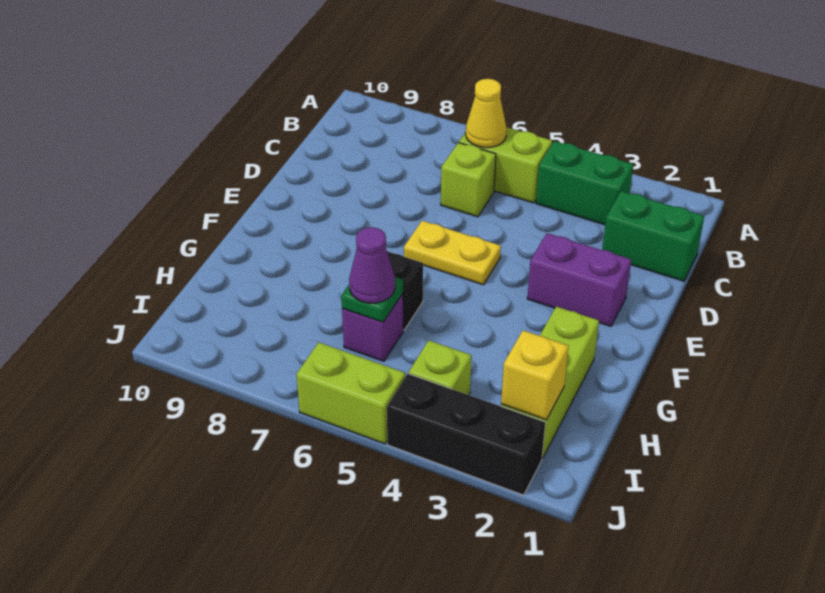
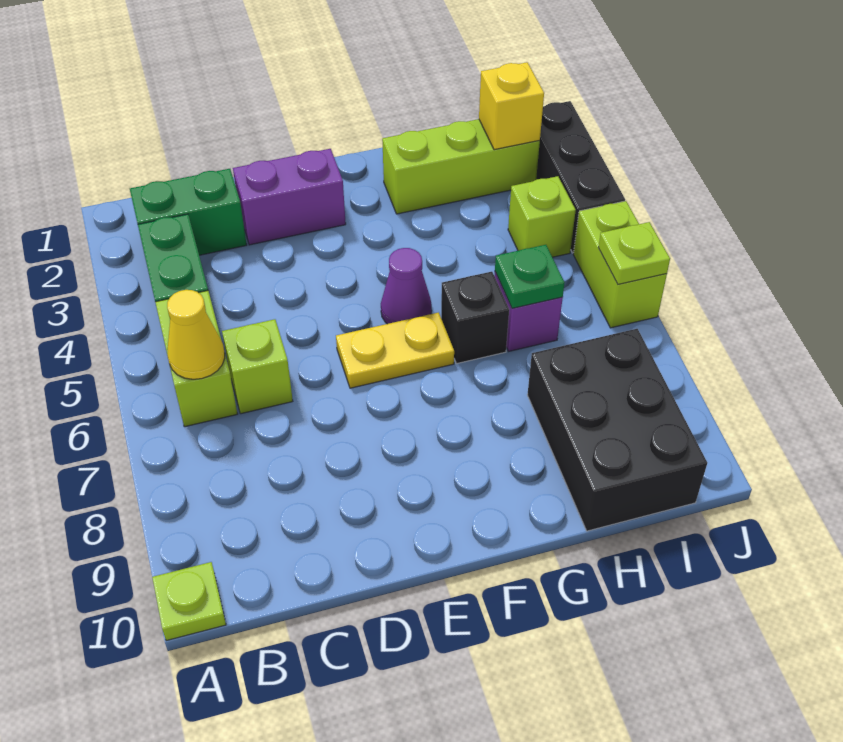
none -> lime plate A10 level 1
green brick C1:C2 level 1 -> green brick B2:C2 level 1
purple brick E2:E3 level 1 -> purple brick D2:E2 level 1
yellow plate E5:E6 level 1 -> yellow plate E6:F6 level 1
purple cone H6 level 3 -> purple cone F5 level 1
none -> black brick H8:I10 level 1
none -> lime plate J6 level 2

